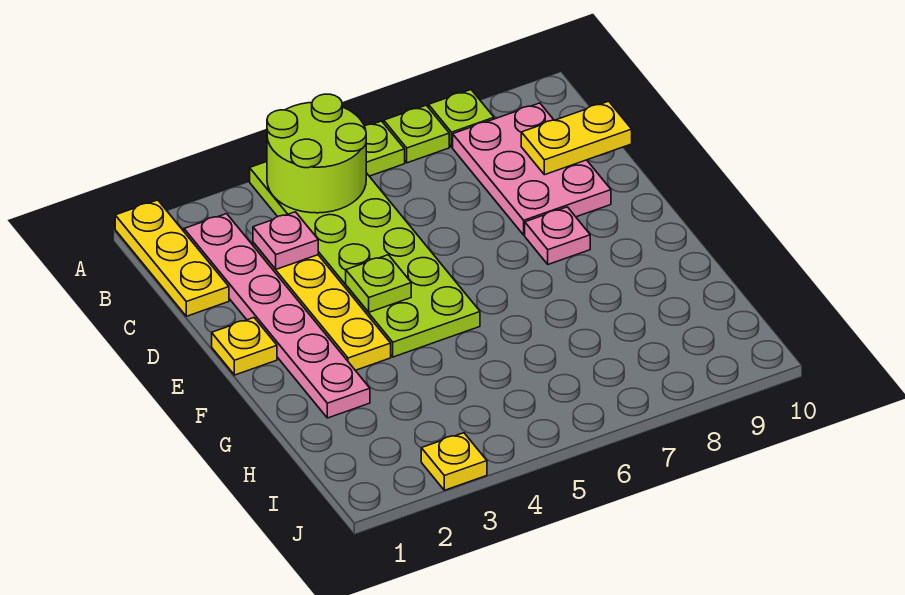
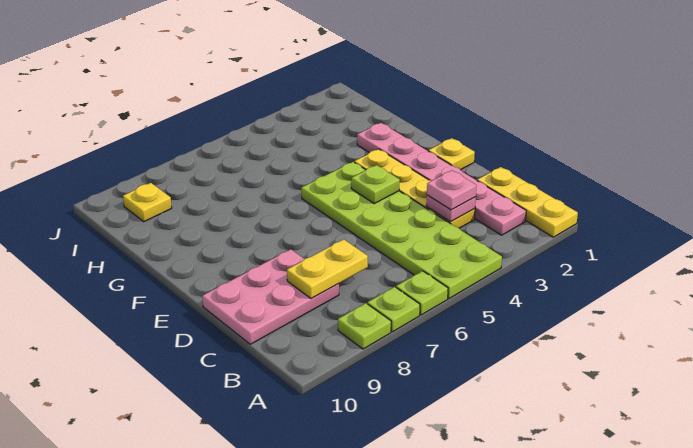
lime round brick A4:B5 level 2 -> none
pink plate B8:D9 level 1 -> pink plate C8:D10 level 1
yellow plate C9:C10 level 2 -> yellow plate C7:C8 level 2
pink plate E8 level 1 -> pink plate C3 level 3
yellow plate J3 level 1 -> yellow plate I9 level 1

